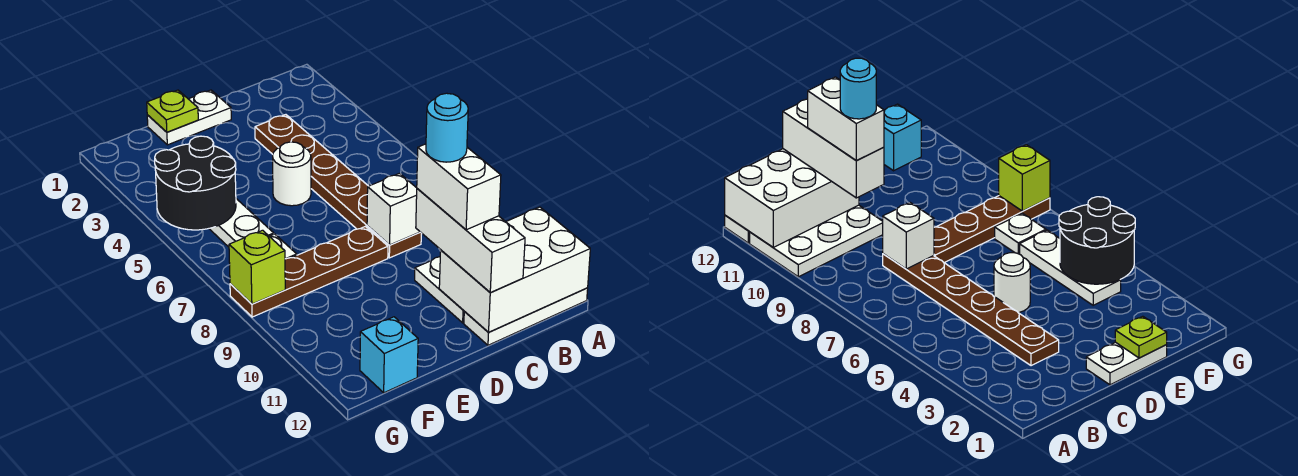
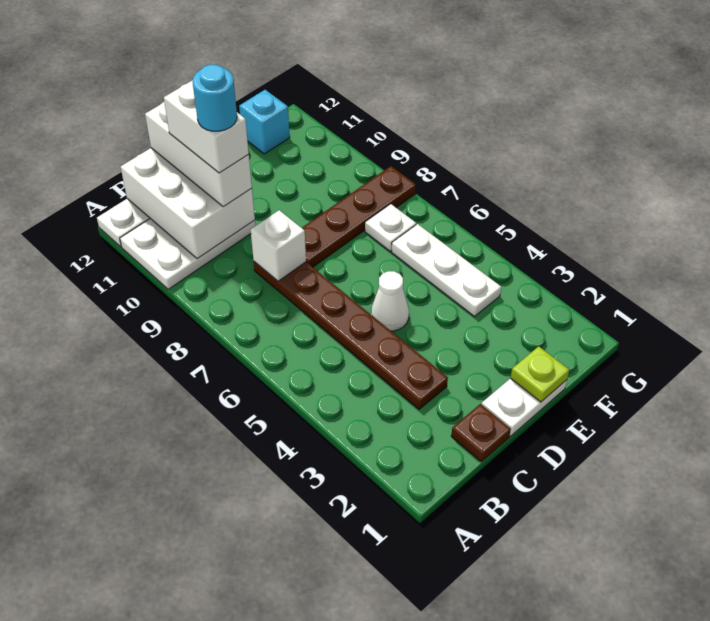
white brick A11:C12 level 2 -> white brick B10:C12 level 2
none -> brown plate C1 level 1
white round brick D5 level 1 -> white cone D5 level 1
black round brick F4:G5 level 2 -> none
lime brick G8 level 2 -> none

